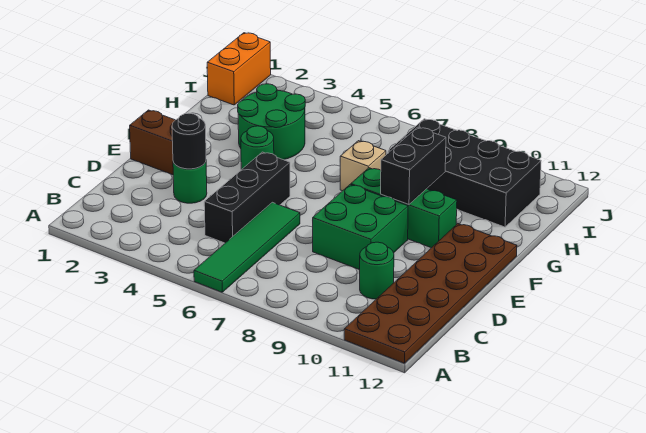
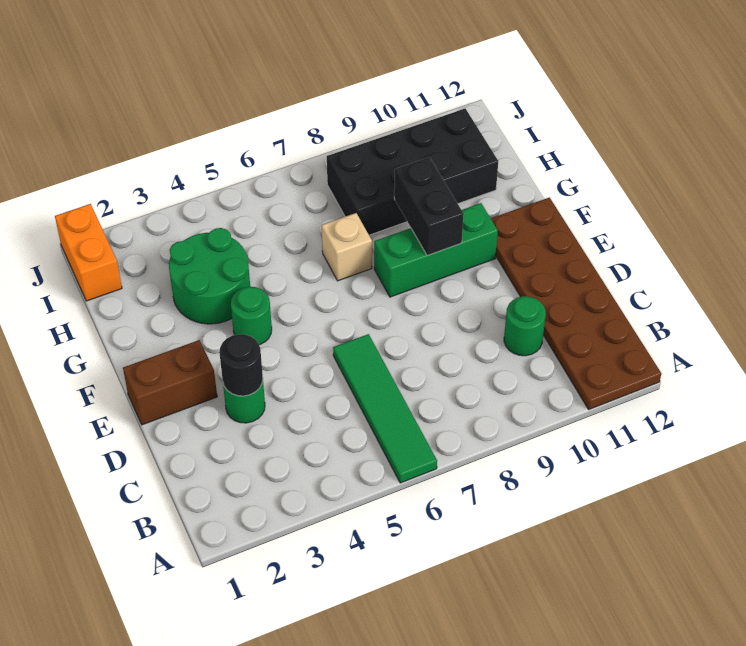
black brick C5:E5 level 1 -> none
green brick D8:E9 level 1 -> none

